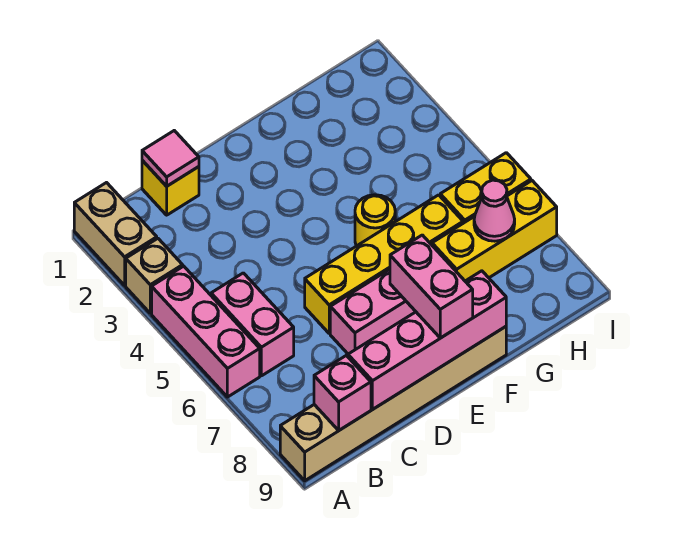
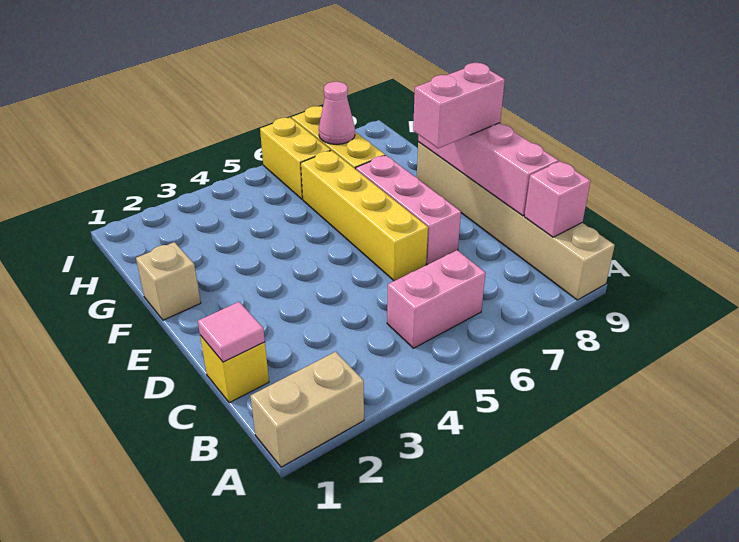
tan brick A3 level 1 -> tan brick F1 level 1
pink brick A4:A6 level 1 -> none
yellow round brick F5 level 1 -> none

